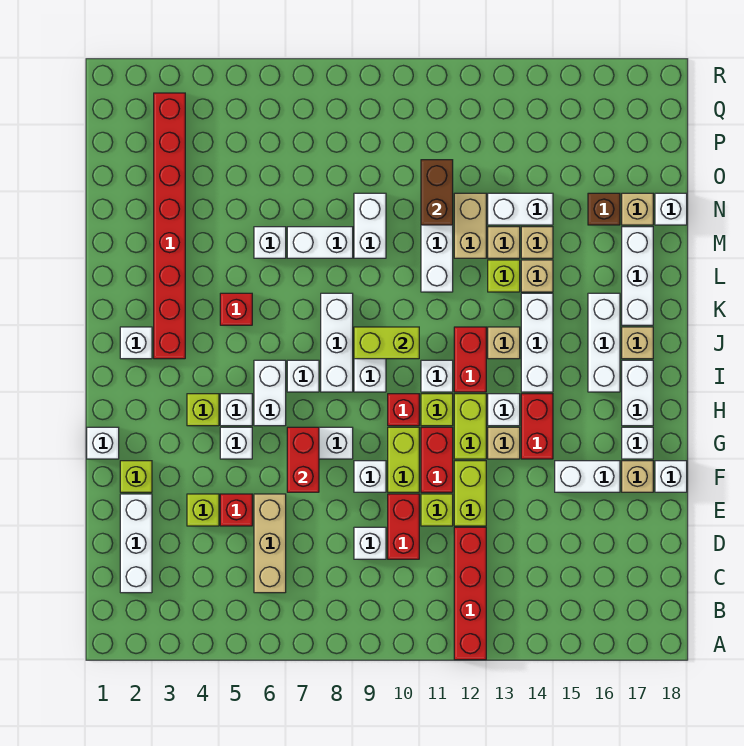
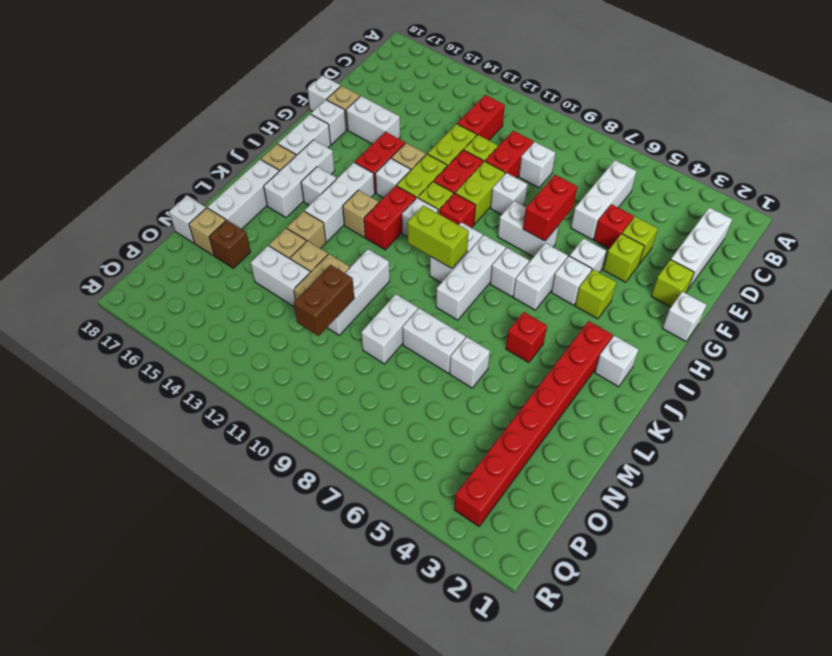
red brick A12:D12 level 1 -> red brick C12:D12 level 1
tan brick C6:E6 level 1 -> white brick C6:E6 level 1
none -> white brick J15 level 1
lime brick L13 level 1 -> lime brick F4 level 1

